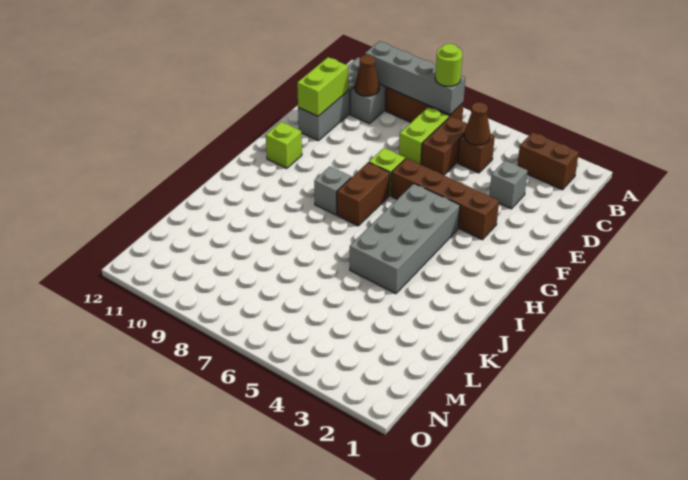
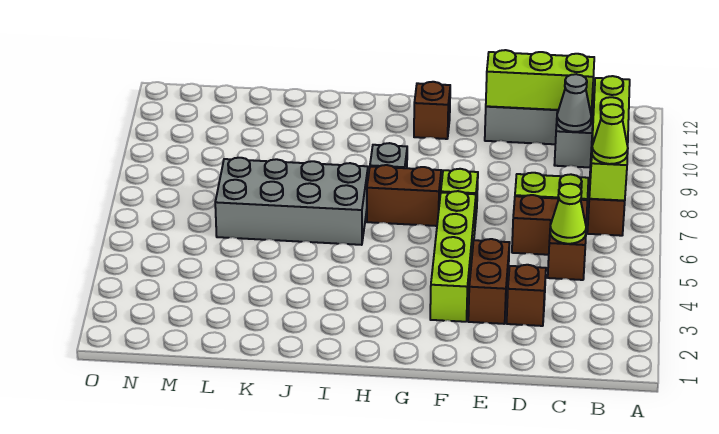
brown brick B2:B3 level 1 -> brown brick E3:E4 level 1
grey brick B7:B10 level 2 -> lime brick B7:B10 level 2
lime round brick B7 level 3 -> lime cone B7 level 3
brown cone C5 level 2 -> lime cone C5 level 2
brown cone C10 level 2 -> grey cone C10 level 2
grey brick D3 level 1 -> brown brick D3 level 1
lime brick D11:E11 level 2 -> lime brick C11:E11 level 2
brown brick F3:F6 level 1 -> lime brick F3:F6 level 1
grey brick G4:J5 level 1 -> grey brick I6:L7 level 1
lime brick G11 level 1 -> brown brick G11 level 1

